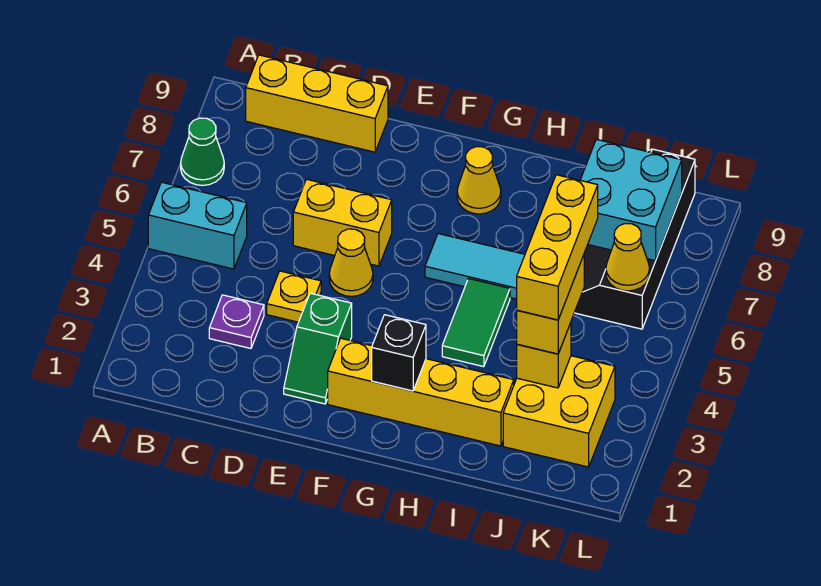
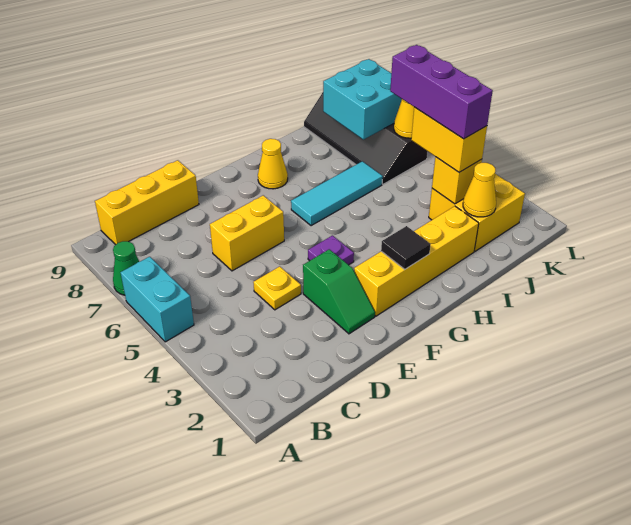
cyan brick A5:B5 level 1 -> cyan brick A5:A6 level 1
purple plate C3 level 1 -> purple plate F4 level 1
yellow cone E5 level 1 -> yellow cone J2 level 2
black brick G2 level 2 -> black tile G2 level 2
green tile H4:H5 level 1 -> none
yellow brick J3:J5 level 4 -> purple brick J3:J5 level 4

